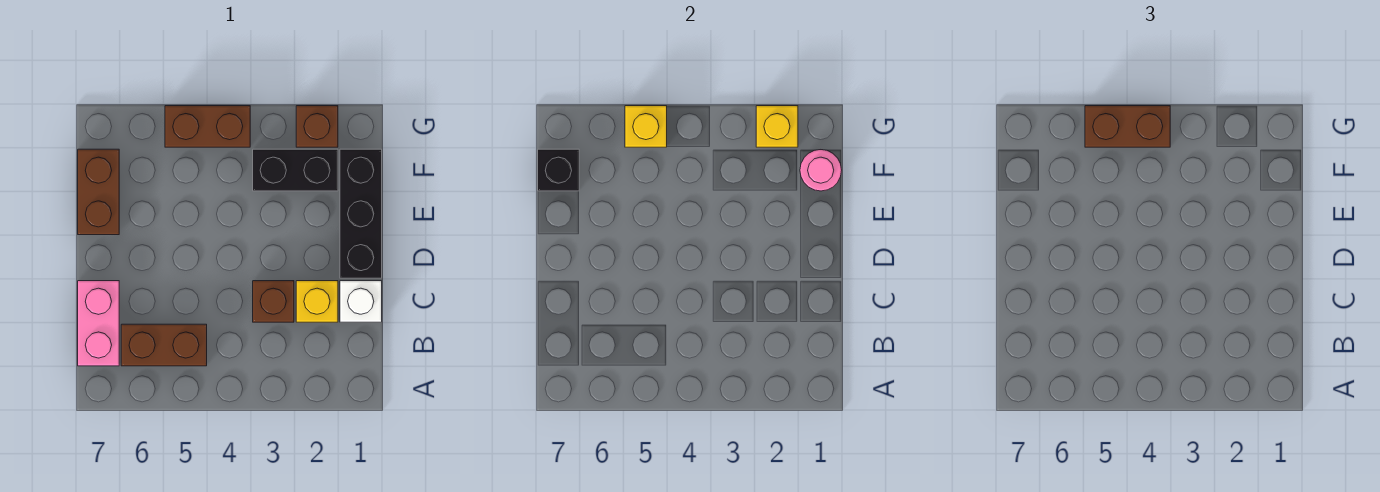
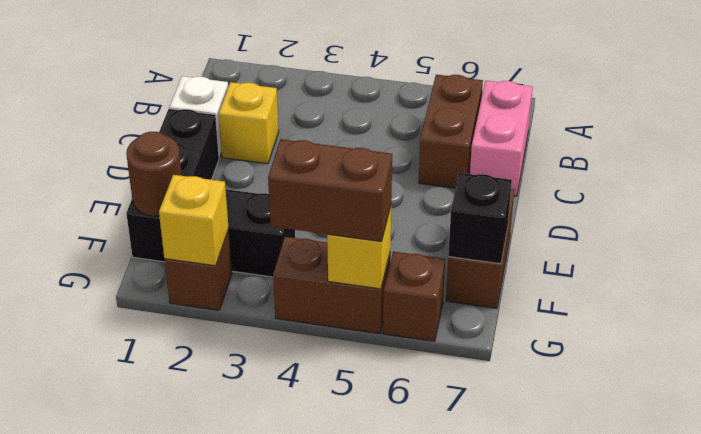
brown brick B5:B6 level 1 -> brown brick B6:C6 level 1
brown brick C3 level 1 -> brown brick G6 level 1
pink round brick F1 level 2 -> brown round brick F1 level 2

